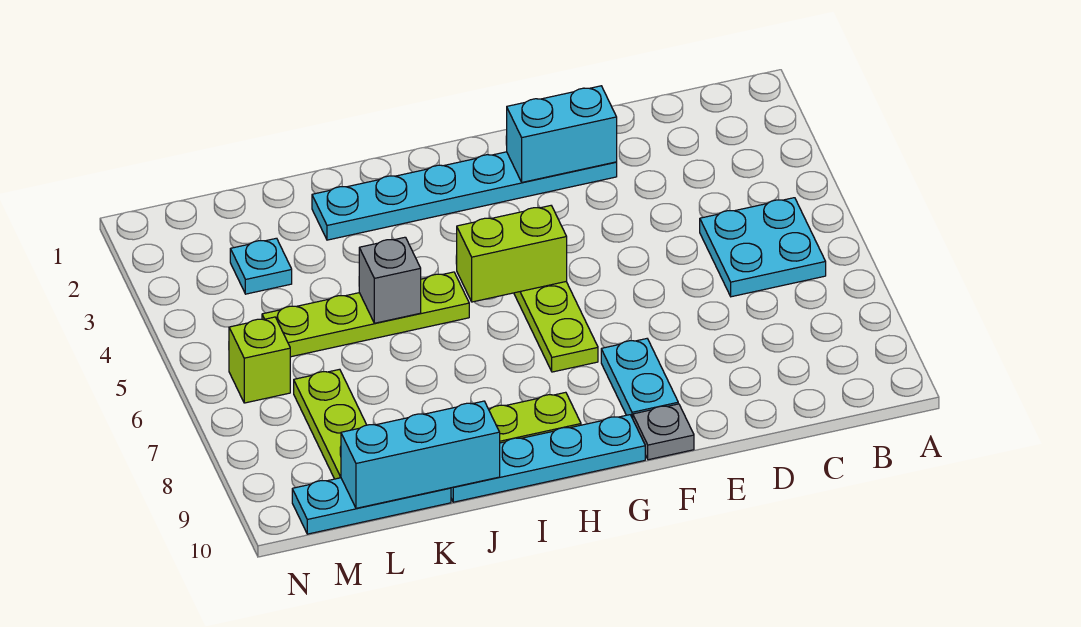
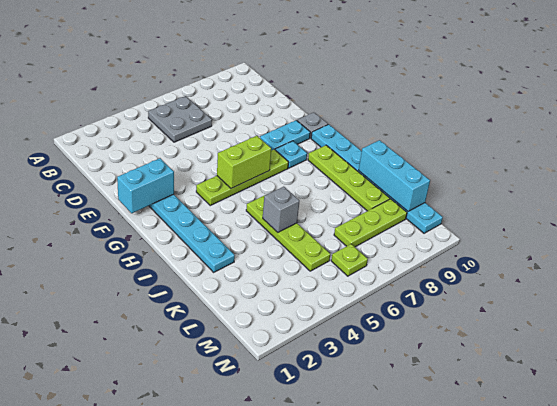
cyan plate B5:C6 level 1 -> grey plate B5:C6 level 1
cyan brick E2:F2 level 2 -> cyan brick F1:F2 level 2
lime brick G5:H5 level 2 -> lime brick G5:G6 level 2
cyan plate L3 level 1 -> cyan plate G8 level 1
lime brick M6 level 1 -> lime plate M6 level 1

